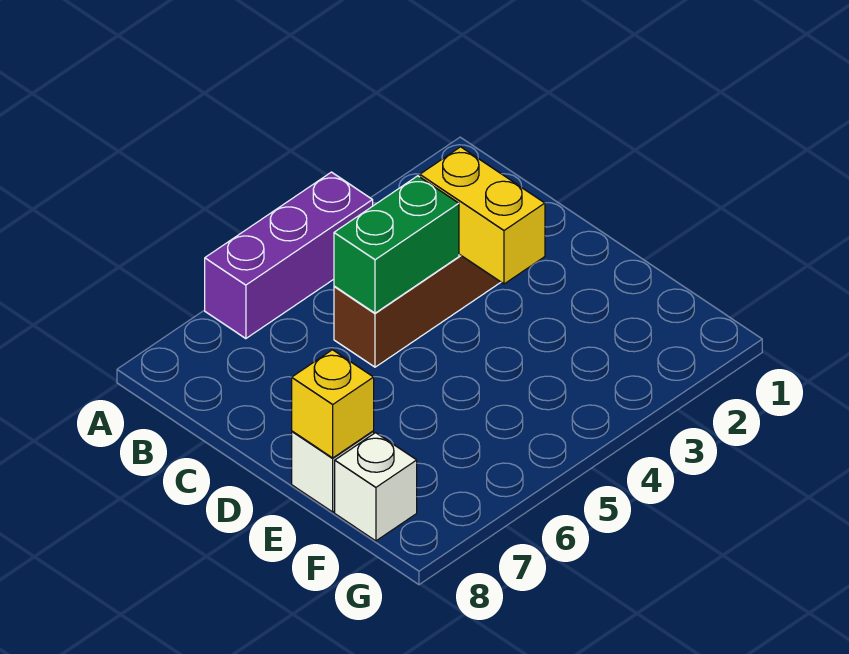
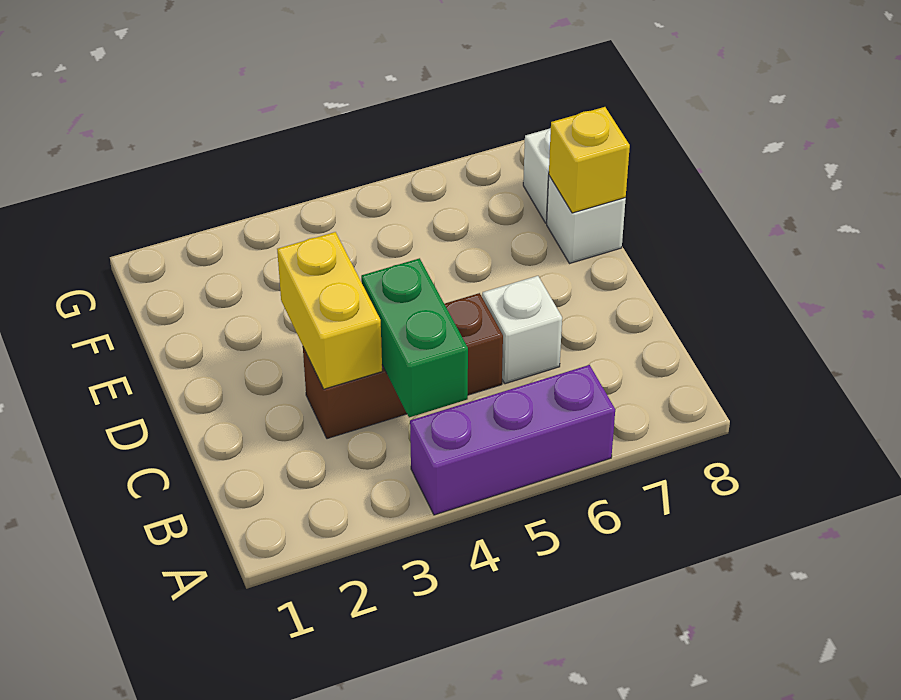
green brick C4:C5 level 2 -> green brick B4:C4 level 2
none -> white brick C6 level 1

